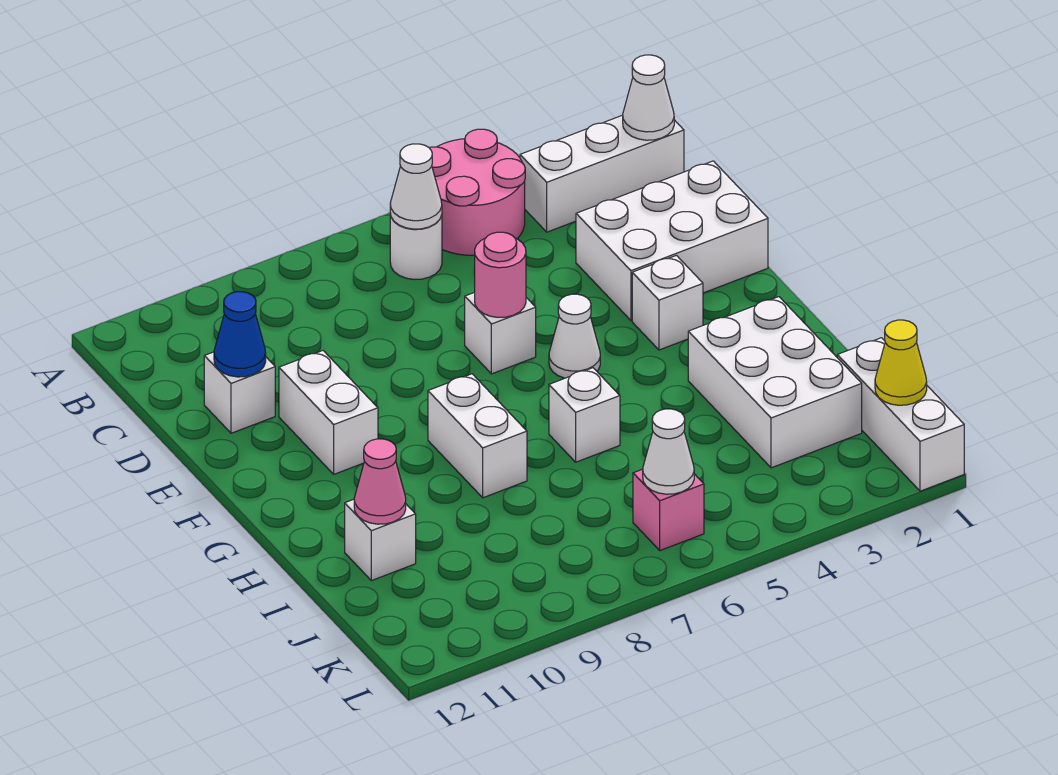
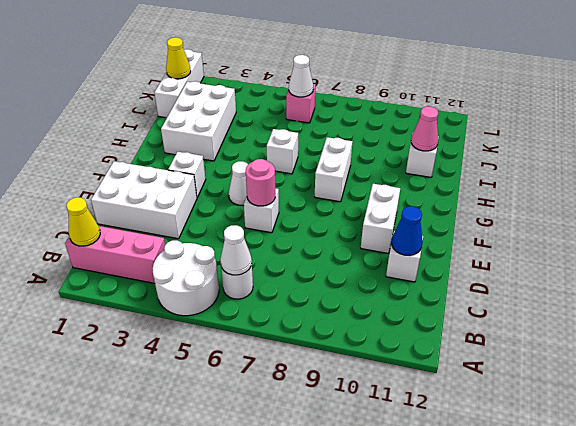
pink round brick A4:B5 level 1 -> white round brick A4:B5 level 1
white brick B1:B3 level 1 -> pink brick B1:B3 level 1
white cone B1 level 2 -> yellow cone B1 level 2

